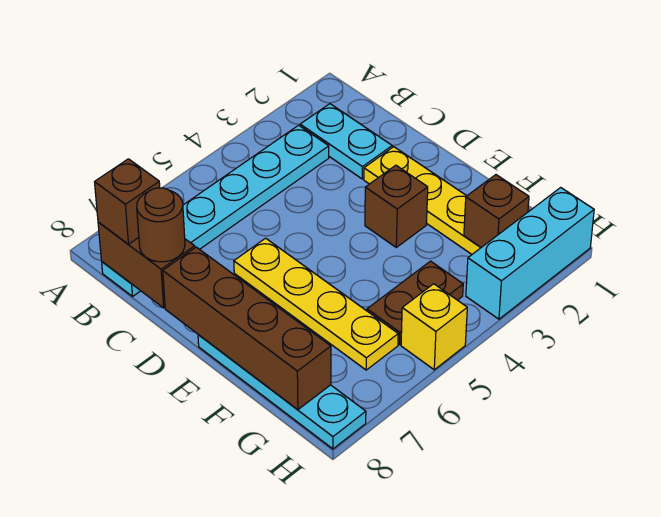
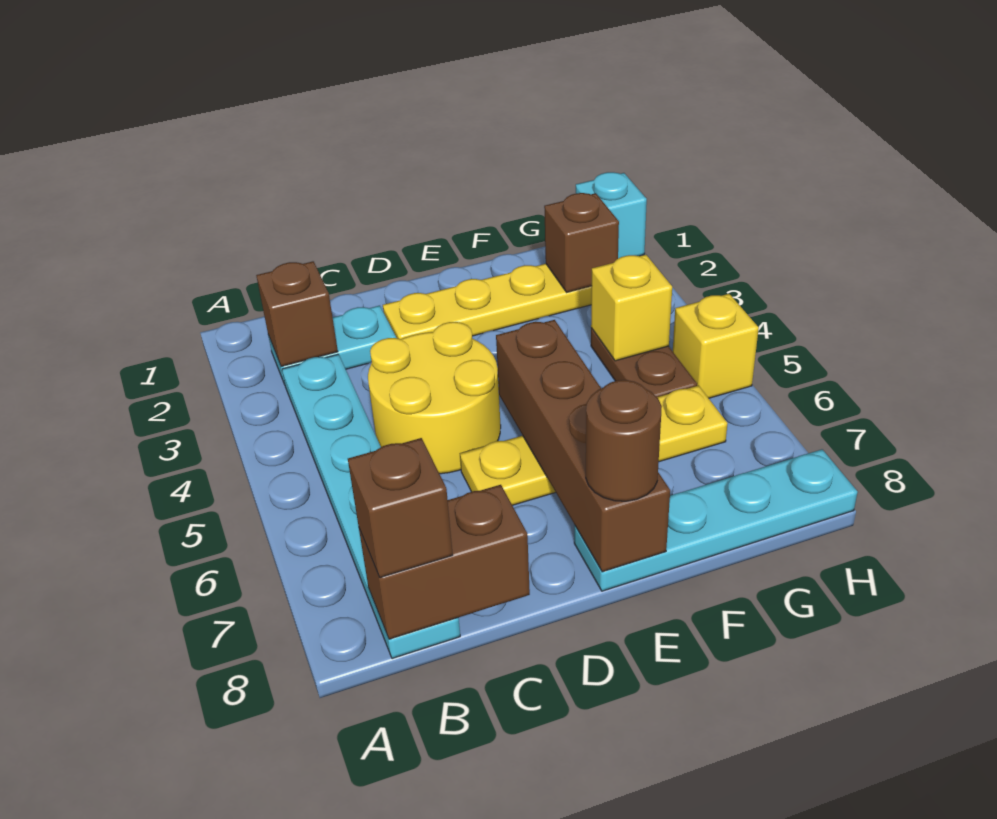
none -> yellow round brick C4:D5 level 1
brown round brick C8 level 3 -> brown round brick E8 level 3
brown brick D8:G8 level 2 -> brown brick E5:E8 level 2
brown brick E3 level 1 -> brown brick B2 level 2
none -> yellow brick G4 level 2
cyan brick H1:H3 level 1 -> cyan brick H1 level 1

